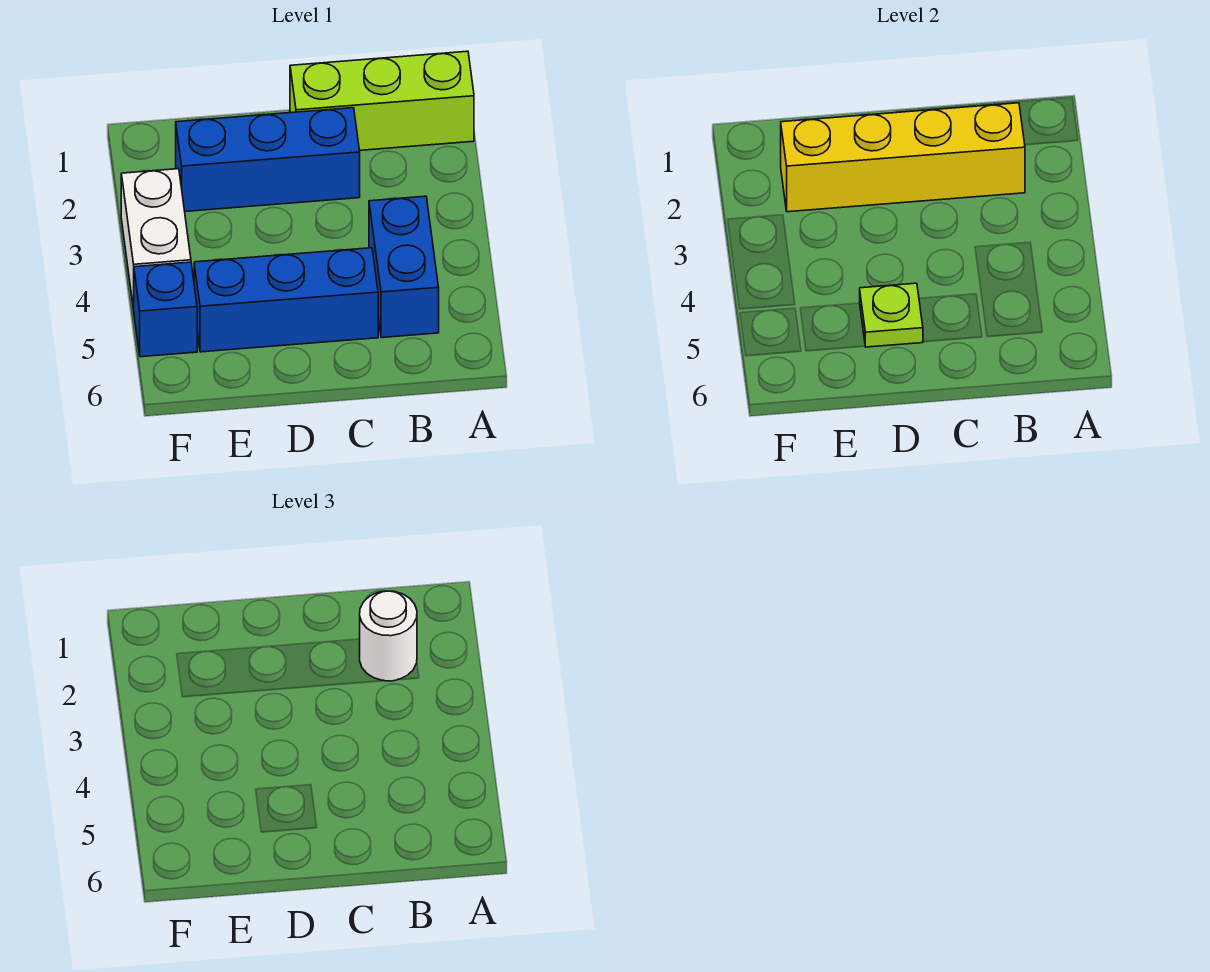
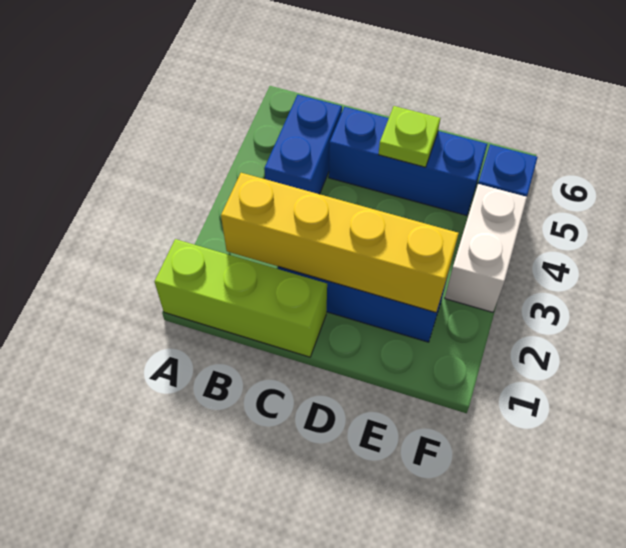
white round brick B2 level 3 -> none

